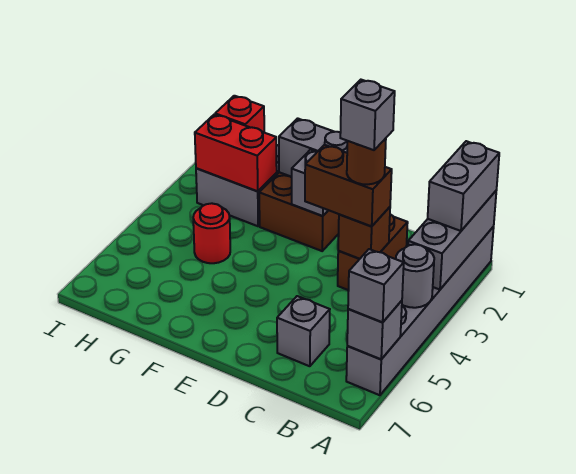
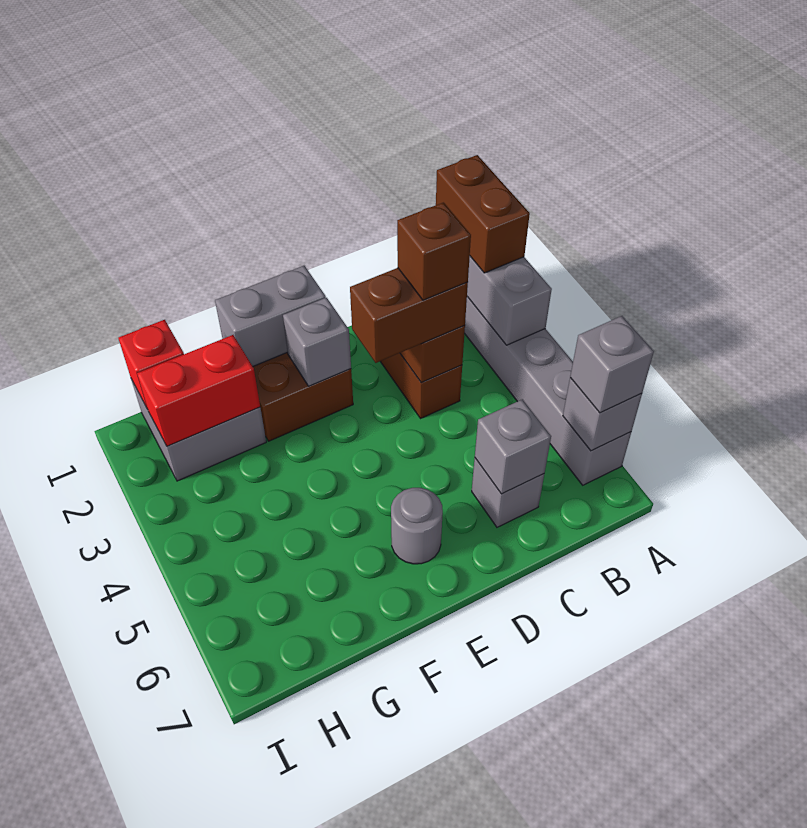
grey brick A1:A2 level 3 -> brown brick A1:A2 level 3
grey round brick A4 level 2 -> grey round brick E6 level 1
brown round brick C3 level 4 -> brown brick C3 level 4
grey brick C3 level 5 -> grey brick C6 level 2
red round brick G4 level 1 -> none

